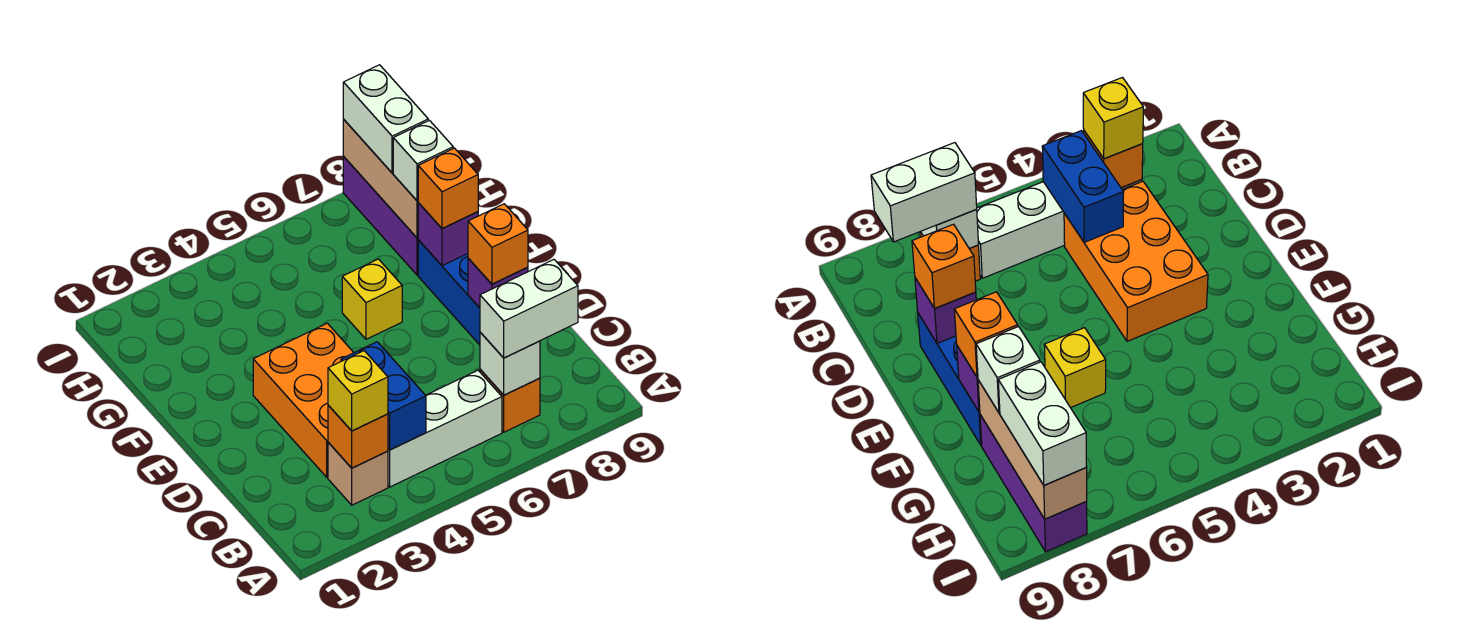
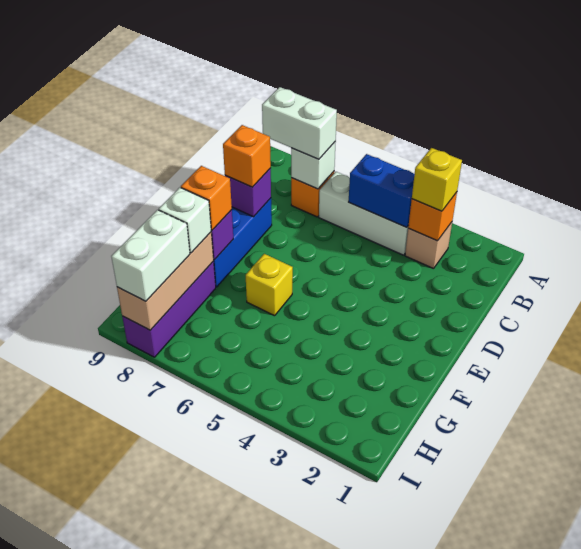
blue brick B4:C4 level 2 -> blue brick B4:B5 level 2
orange brick C3:E4 level 1 -> none

